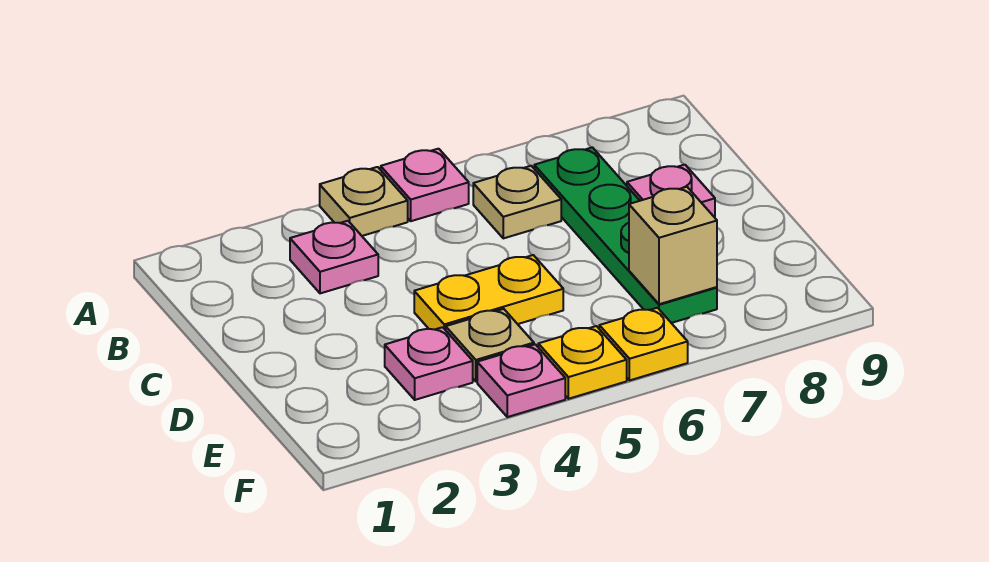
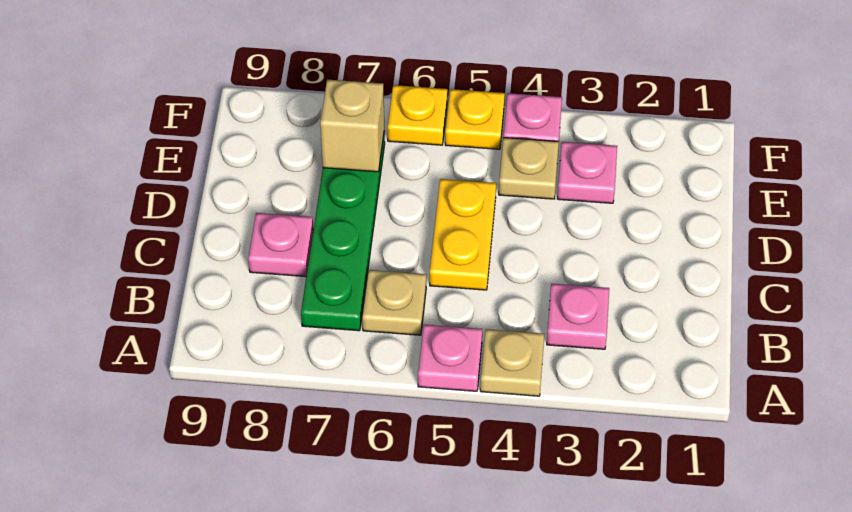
yellow plate D4:D5 level 1 -> yellow plate C5:D5 level 1

